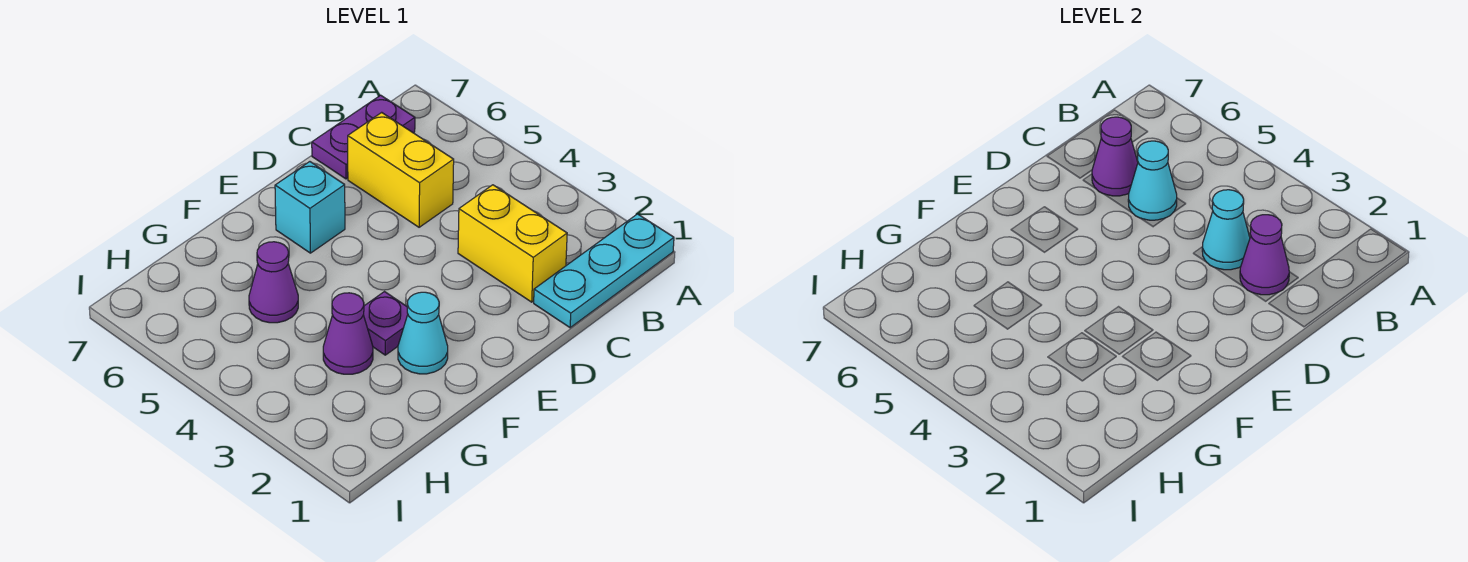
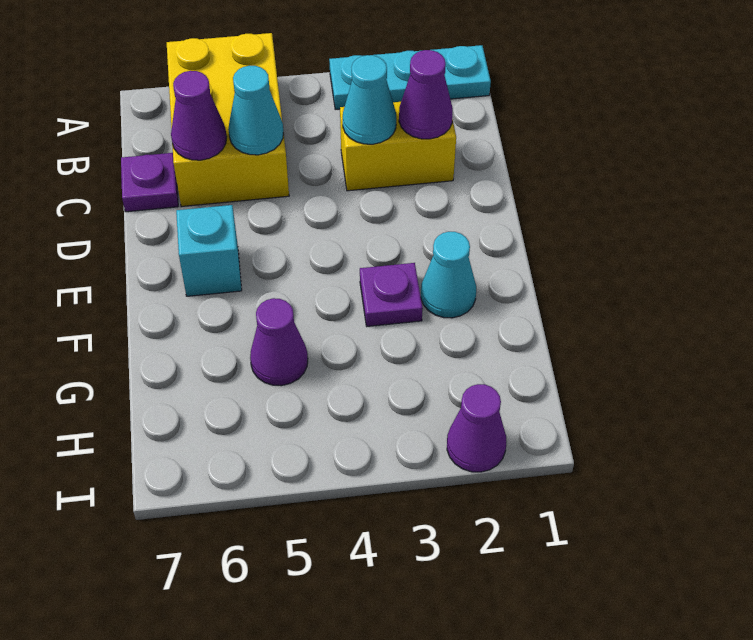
cyan plate A1:C1 level 1 -> cyan plate A1:A3 level 1
purple plate B7:C7 level 1 -> purple plate C7 level 1
yellow brick C5:C6 level 1 -> yellow brick A5:C6 level 1
purple cone G3 level 1 -> purple cone I2 level 1

